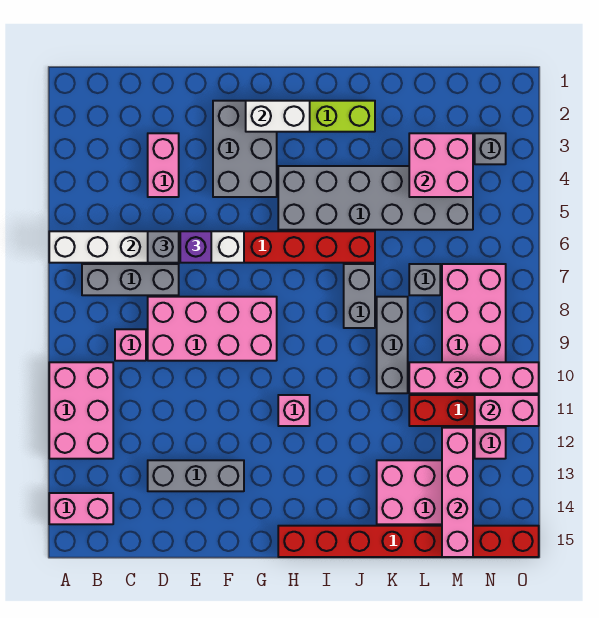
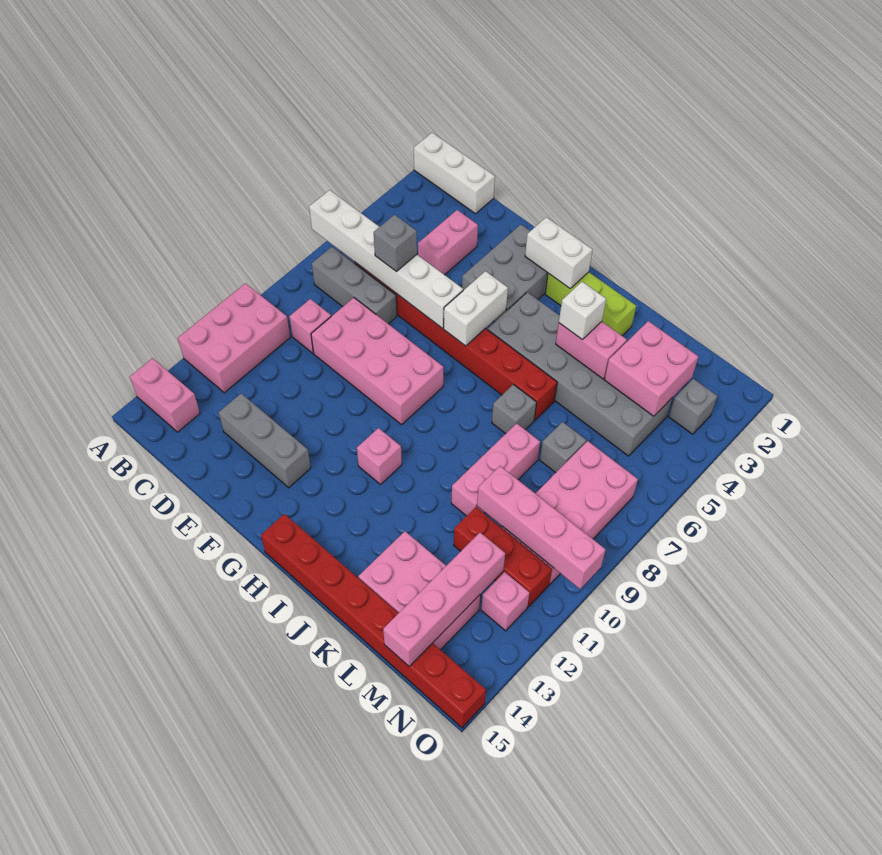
none -> white brick A1:C1 level 1
purple brick E6 level 3 -> none
none -> white brick G5:G6 level 2
none -> white brick J4 level 3
grey brick J7:J8 level 1 -> grey brick J7 level 1
grey brick K8:K10 level 1 -> pink brick K8:K10 level 1
pink brick N11:O11 level 2 -> pink brick J4:K4 level 2

